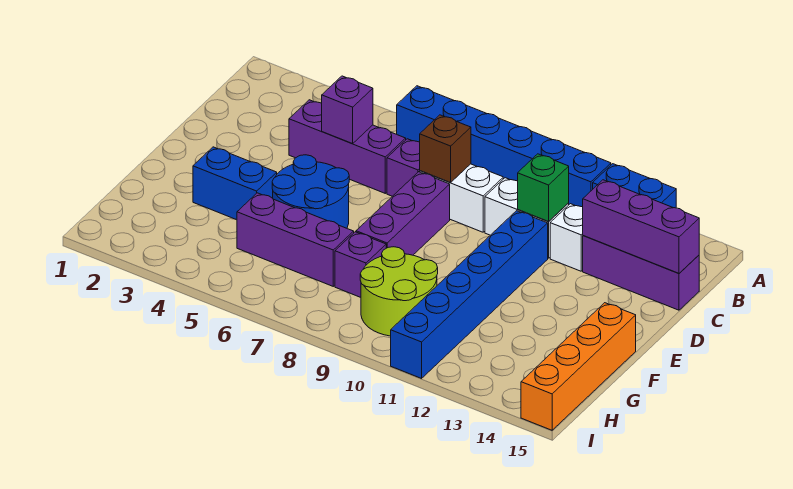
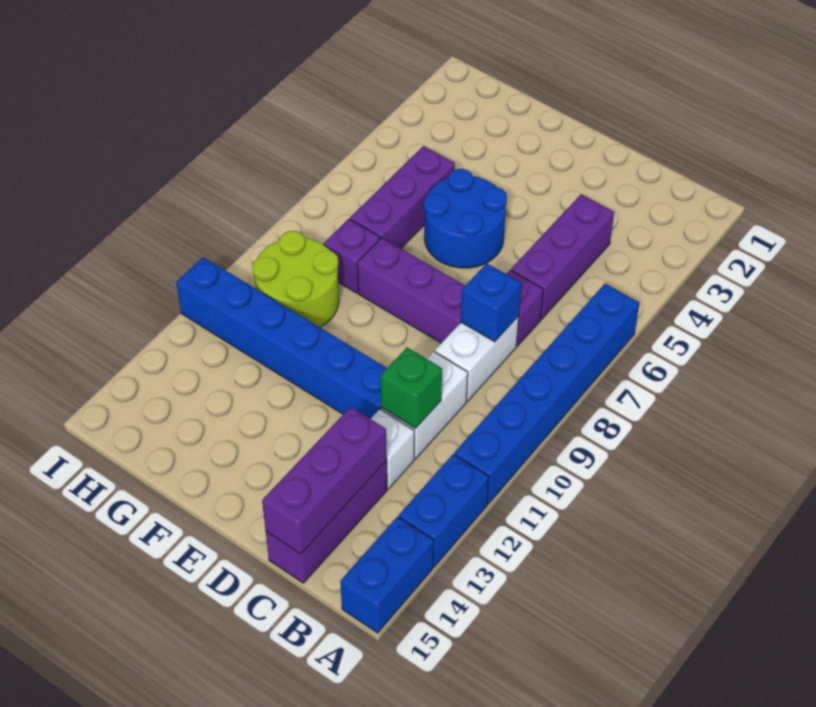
purple brick C5 level 2 -> none
brown brick C8 level 2 -> blue brick C8 level 2
blue brick F3:F4 level 1 -> blue brick A14:A15 level 1
orange brick F15:I15 level 1 -> none

